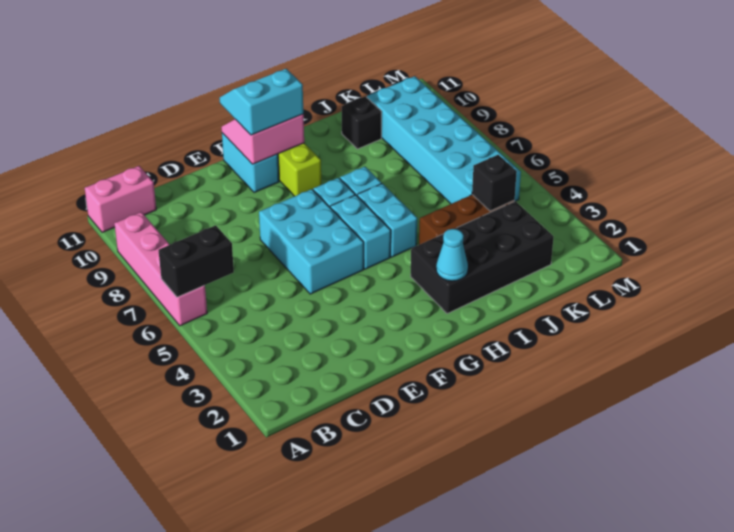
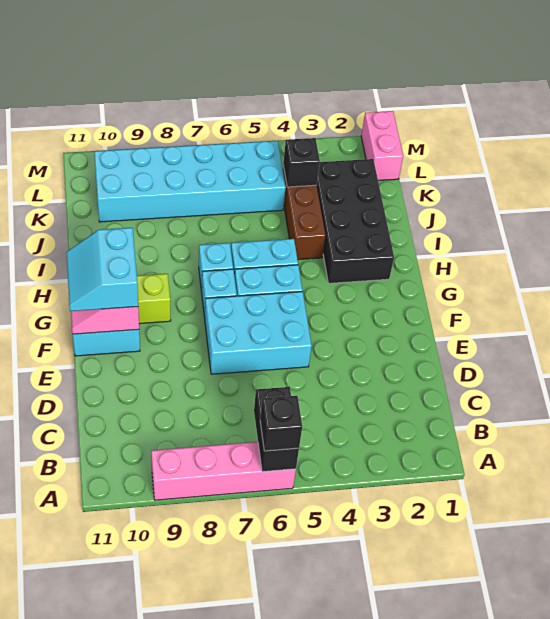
pink brick A11:B11 level 1 -> pink brick L1:M1 level 1
cyan cone H2 level 2 -> none
black brick J10 level 1 -> black brick A6 level 3

